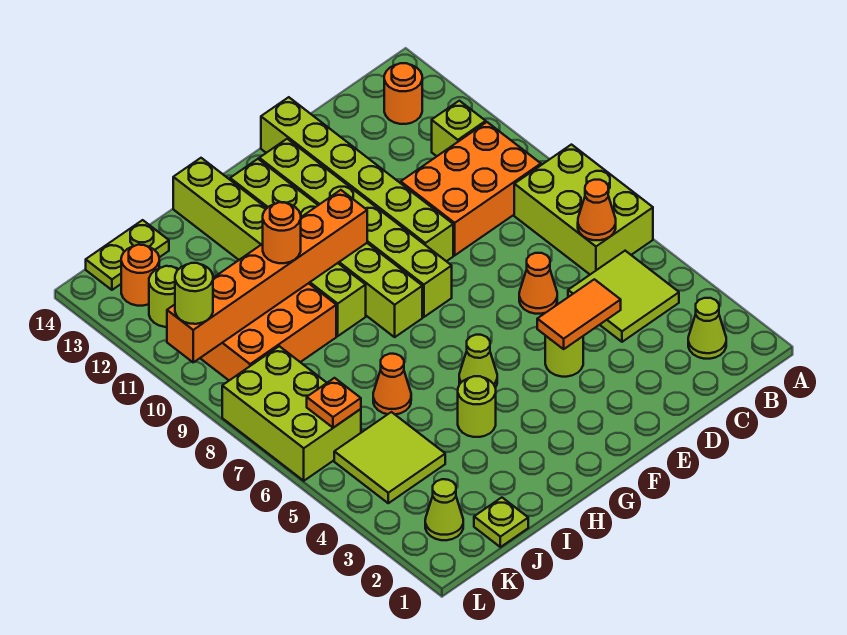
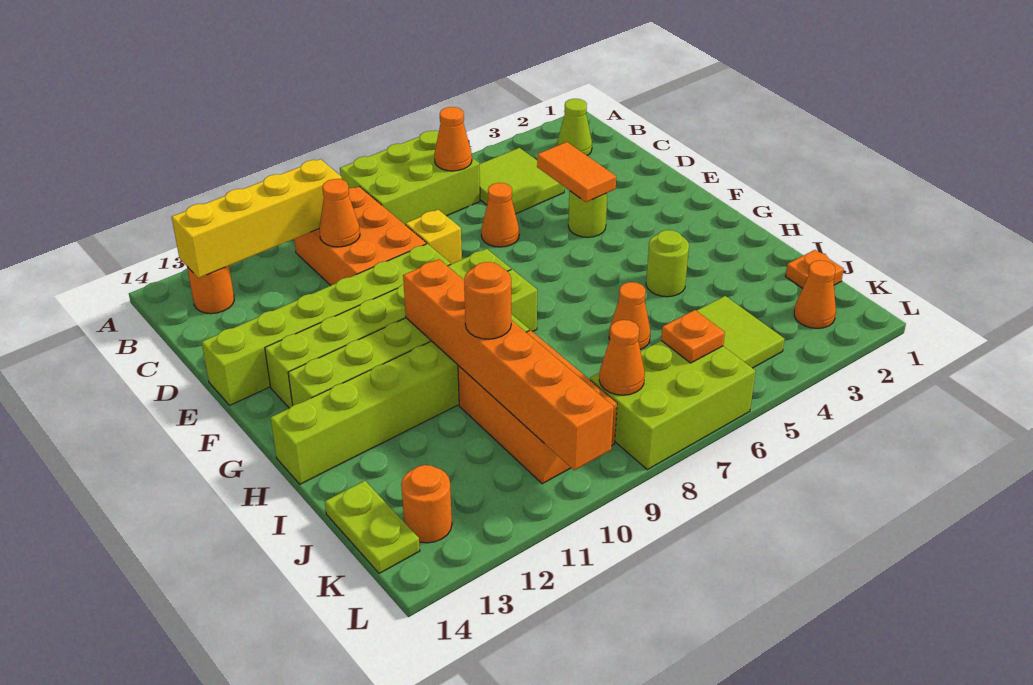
none -> yellow brick B10:B13 level 2
lime brick B11 level 1 -> none
none -> orange cone C10 level 2
none -> yellow brick D8 level 1
lime cone G5 level 1 -> none
lime plate J1 level 1 -> orange plate J1 level 1
lime cone K2 level 1 -> orange cone K2 level 1
none -> orange cone K8 level 2
lime round brick K12 level 1 -> none
lime round brick L10 level 3 -> none

